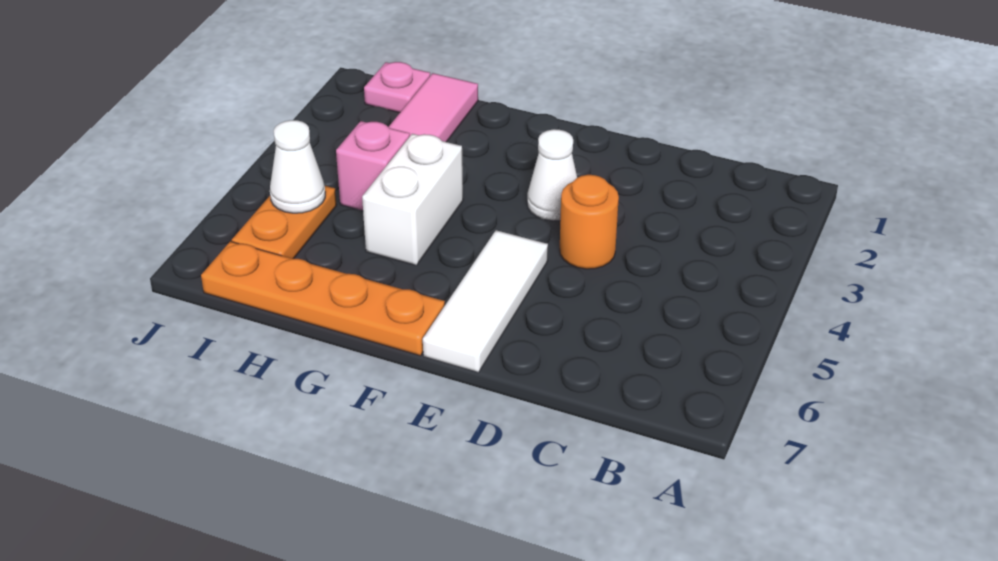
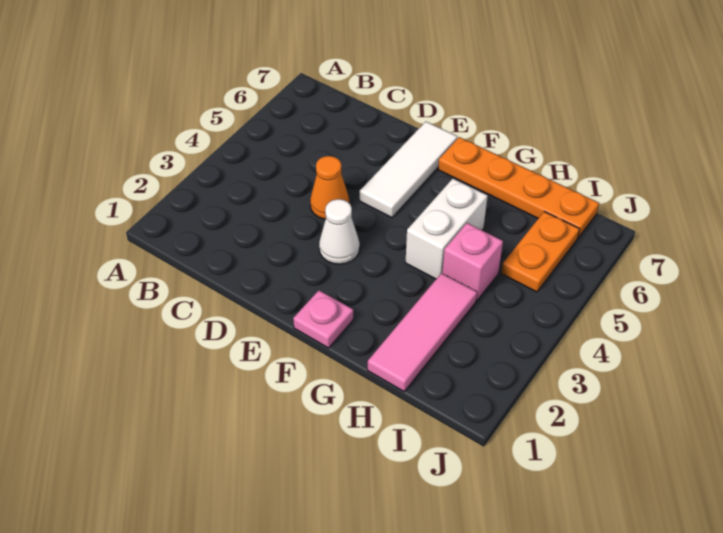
orange round brick D4 level 1 -> orange cone D4 level 1
pink plate I1 level 1 -> pink plate F1 level 1
white cone I5 level 2 -> none

